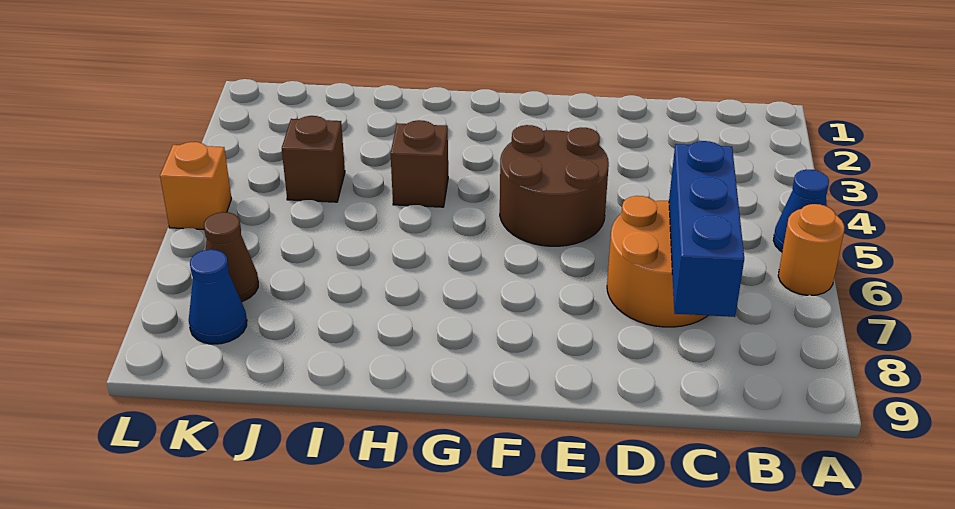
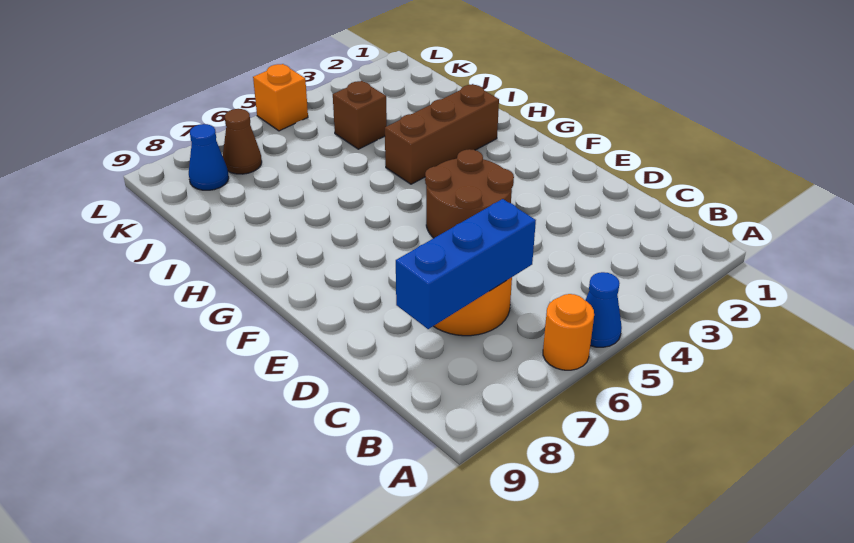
brown brick H4 level 1 -> brown brick H2:H4 level 1

